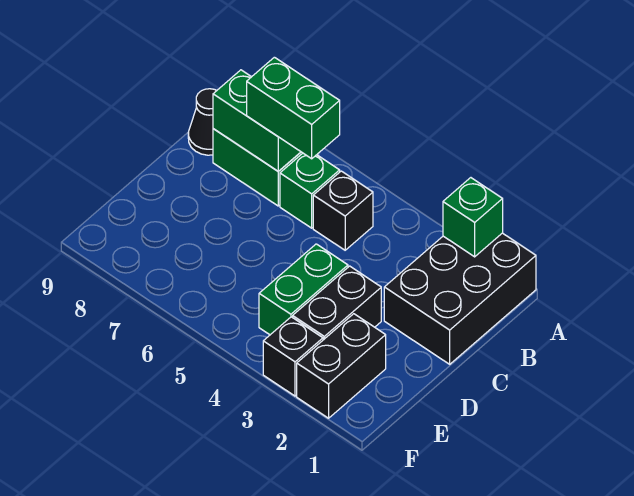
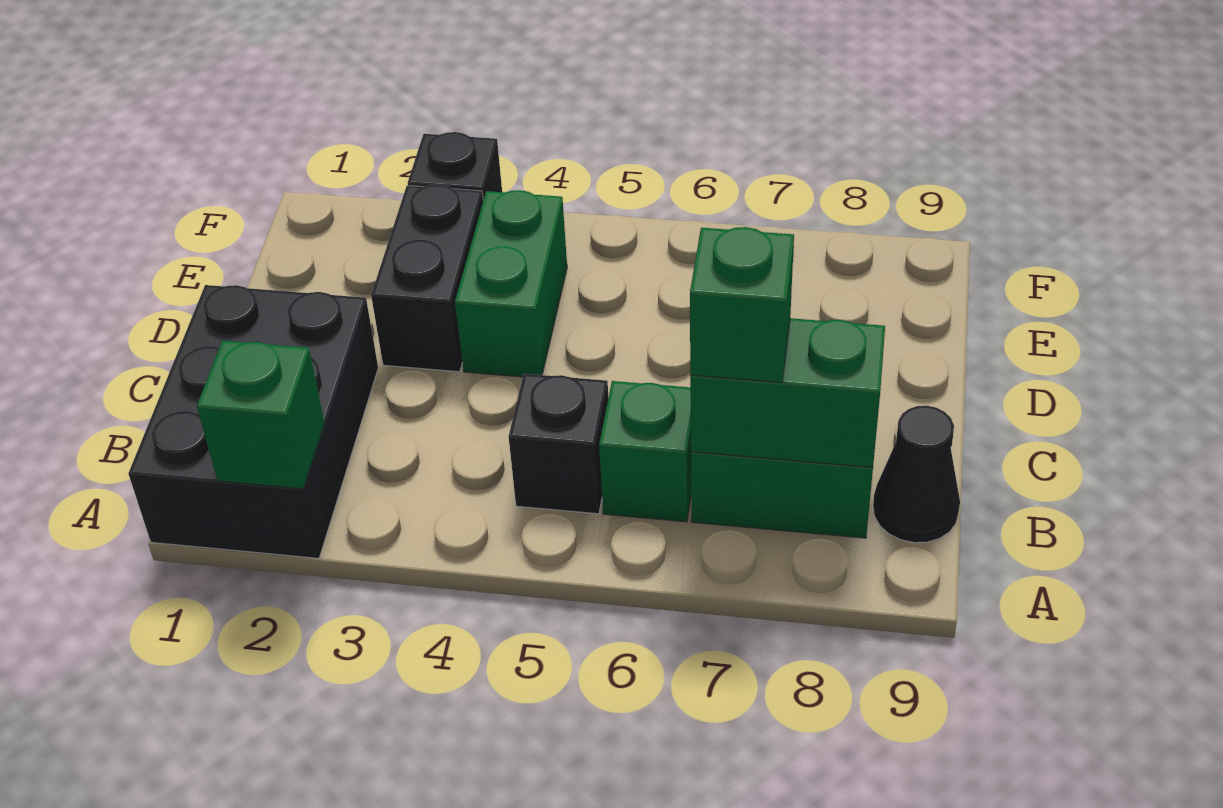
green brick B6:B7 level 3 -> green brick B7 level 3
black brick E2:F2 level 1 -> none

